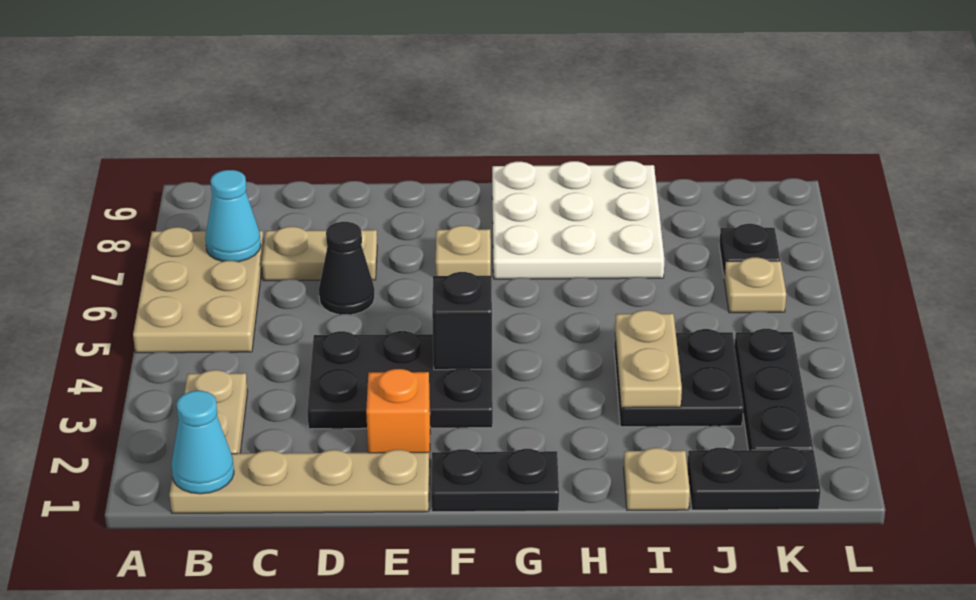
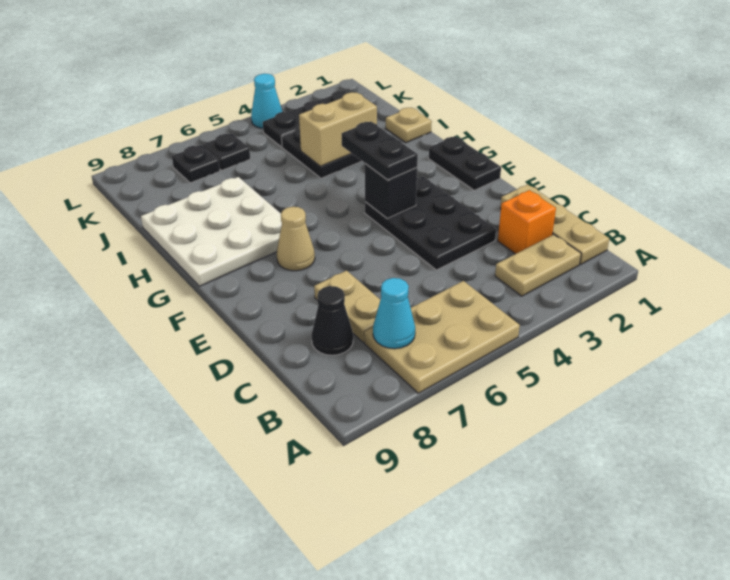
tan plate B1:E1 level 1 -> tan plate B1:D1 level 1
cyan cone B1 level 2 -> cyan cone L4 level 1
black cone D6 level 1 -> black cone C8 level 1
orange brick E2 level 1 -> orange brick C2 level 1
tan plate F7 level 1 -> tan cone F7 level 1
tan plate I3:I4 level 2 -> tan brick I3:I4 level 2
black plate J1:K1 level 1 -> black plate F4:G4 level 3
tan plate K6 level 1 -> black plate K6 level 1

